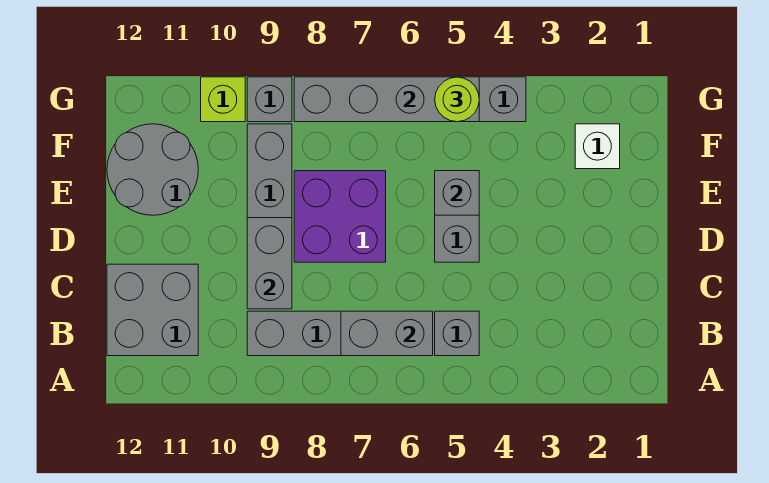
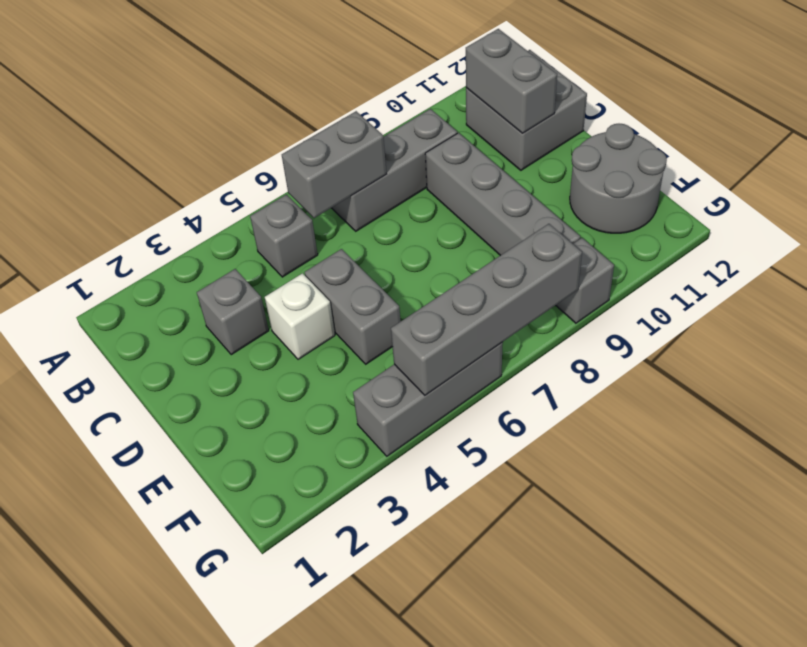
grey brick C9:D9 level 2 -> grey brick B11:C11 level 2
purple brick D7:E8 level 1 -> none
grey brick E5 level 2 -> grey brick C3 level 1
white brick F2 level 1 -> white brick D4 level 1
lime round brick G5 level 3 -> none
lime brick G10 level 1 -> none

